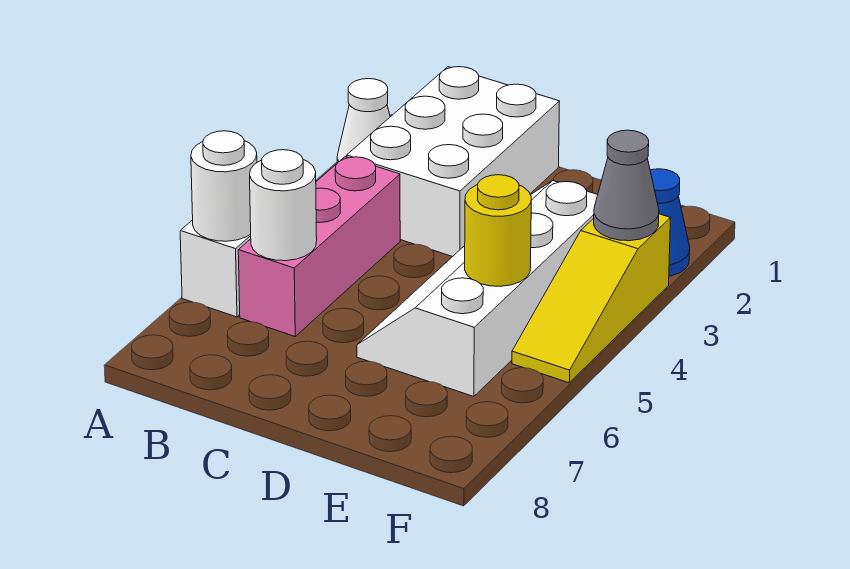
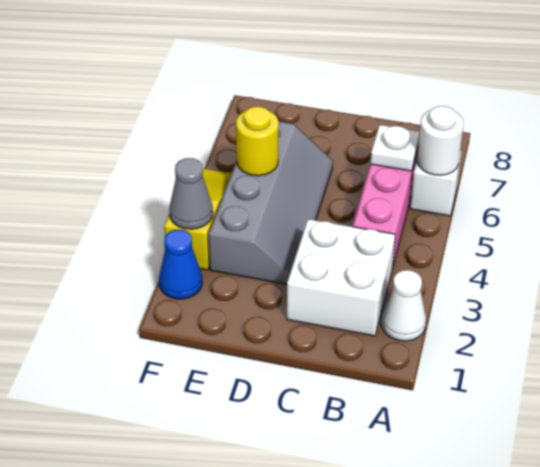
white brick B1:C3 level 1 -> white brick B2:C3 level 1
white round brick B6 level 2 -> white plate B6 level 2
white slope D3:E6 level 1 top E -> grey slope D3:E6 level 1 top E

